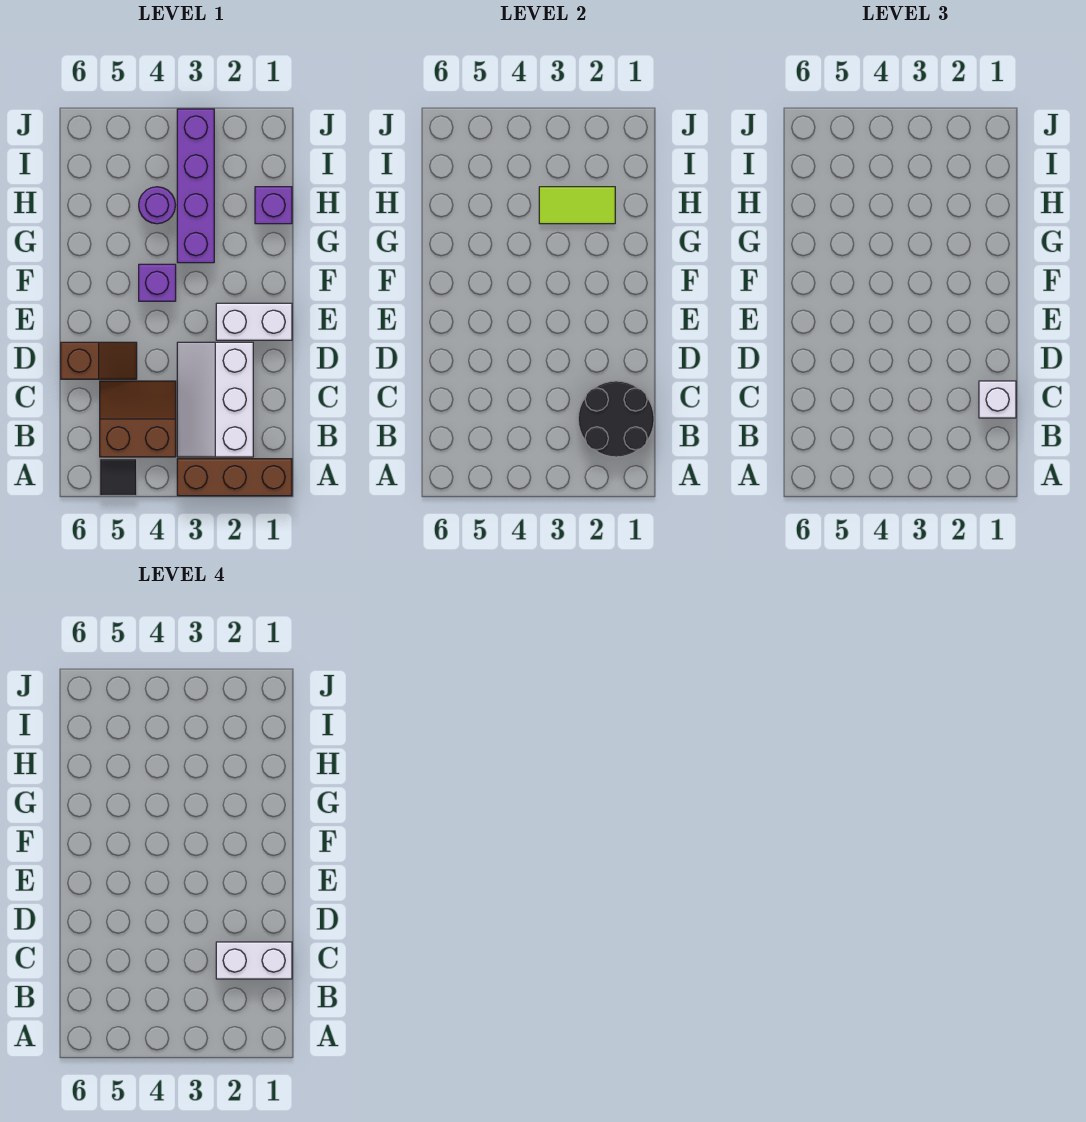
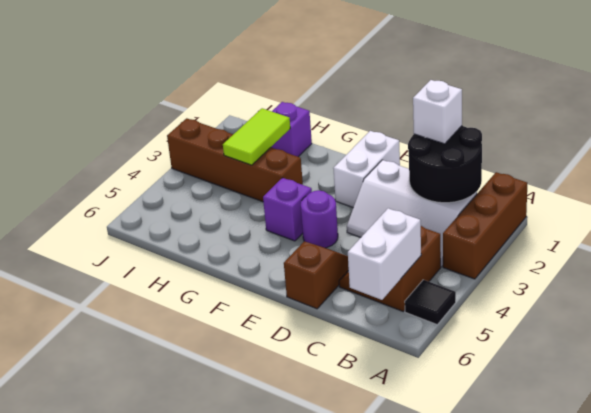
white brick C1:C2 level 4 -> white brick B5:B6 level 2
purple brick G3:J3 level 1 -> brown brick G3:J3 level 1
purple round brick H4 level 1 -> purple round brick E4 level 1

